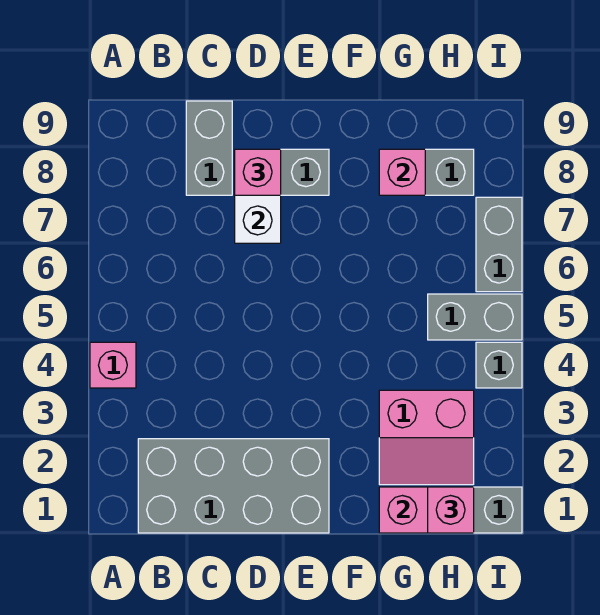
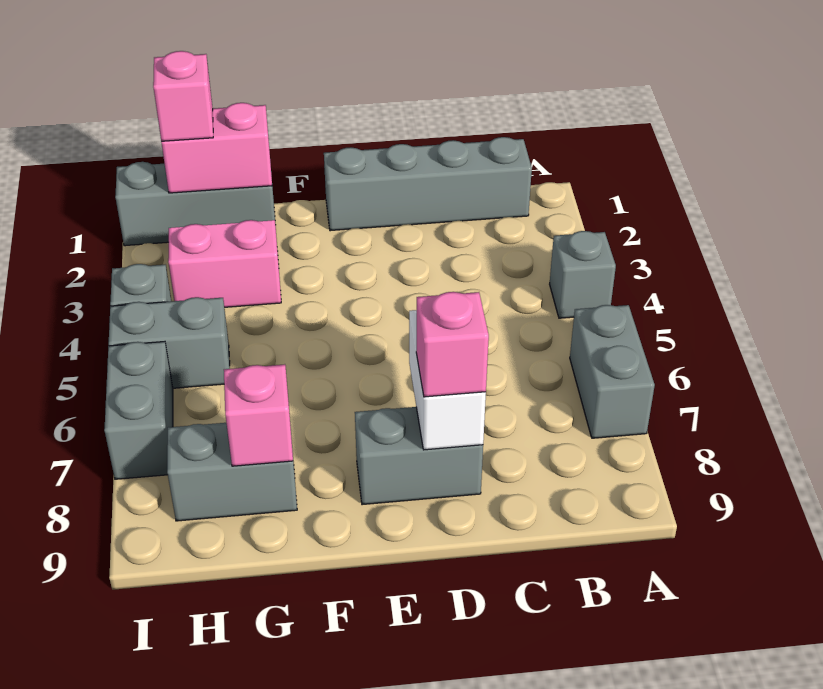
pink brick A4 level 1 -> grey brick A4 level 1
grey brick B1:E2 level 1 -> grey brick B1:E1 level 1
grey brick C8:C9 level 1 -> grey brick A6:A7 level 1

